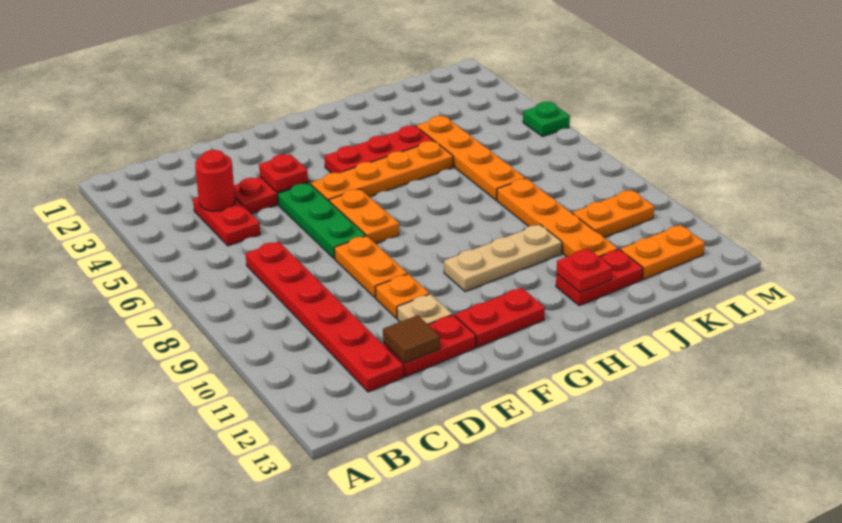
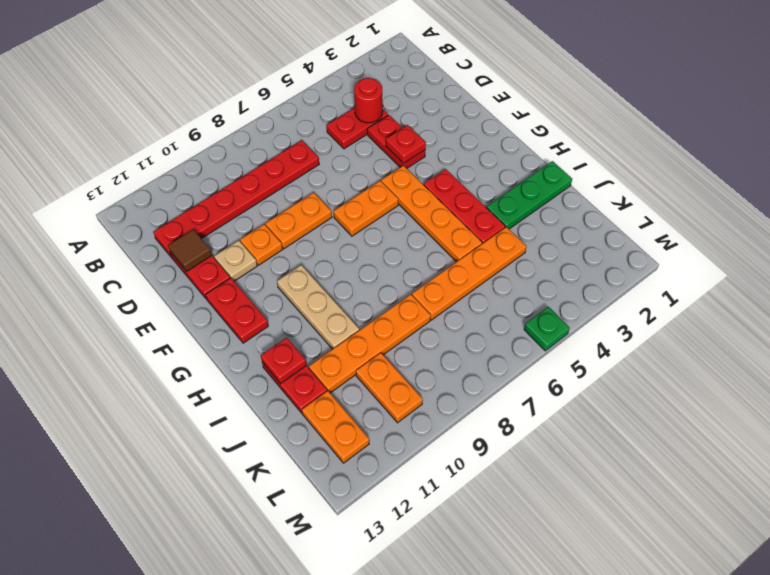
green plate E5:E7 level 1 -> green plate I1:I3 level 1

